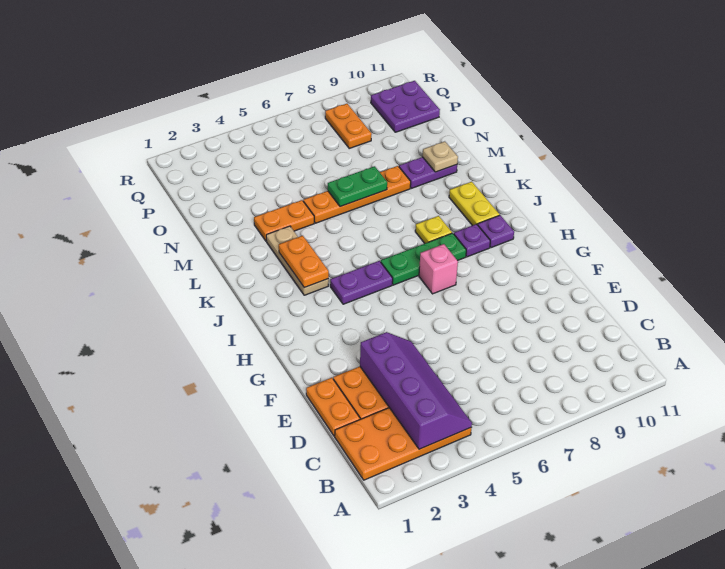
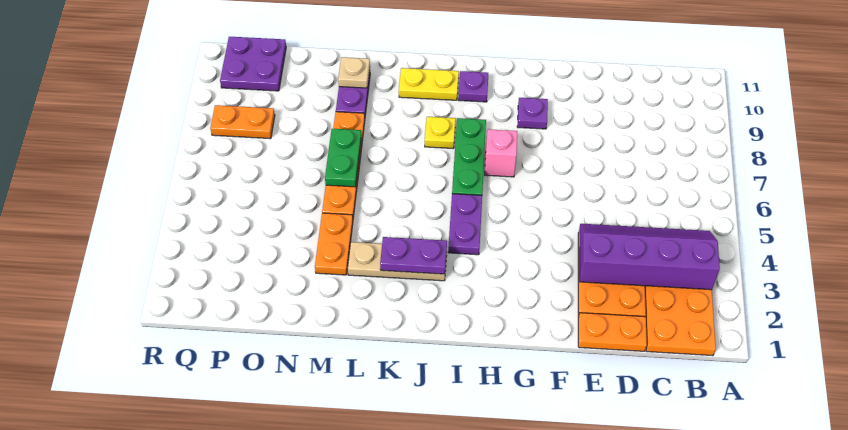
purple plate I9 level 1 -> purple plate G9 level 1
orange plate J3:K3 level 2 -> purple plate J3:K3 level 2

